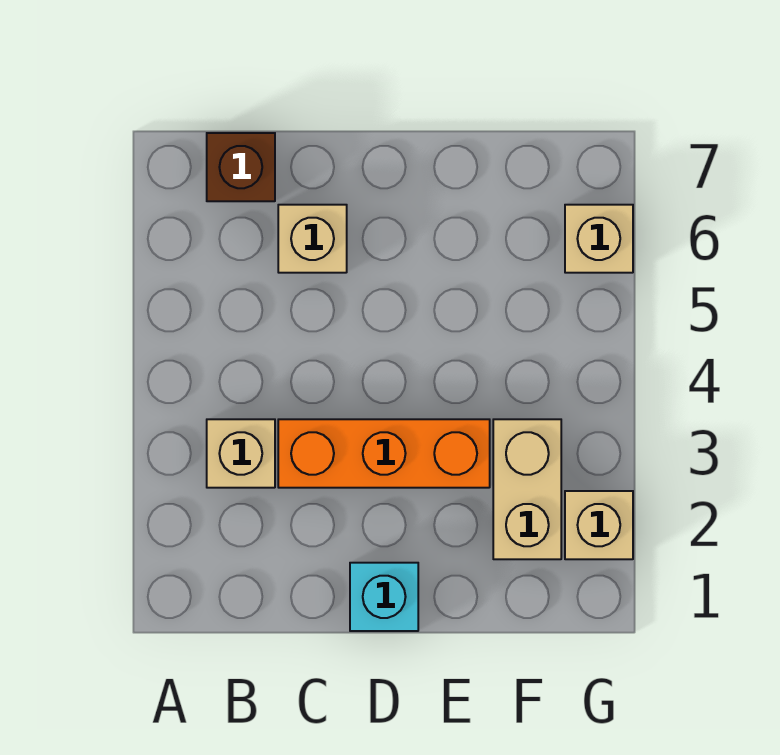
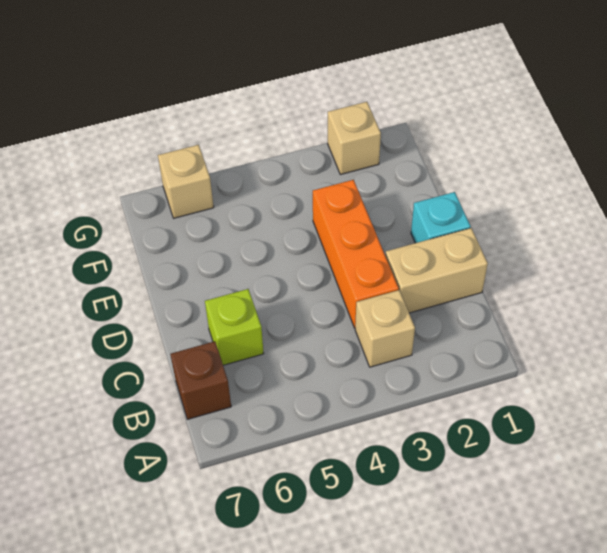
tan brick C6 level 1 -> lime brick C6 level 1
tan brick F2:F3 level 1 -> tan brick C1:C2 level 1

